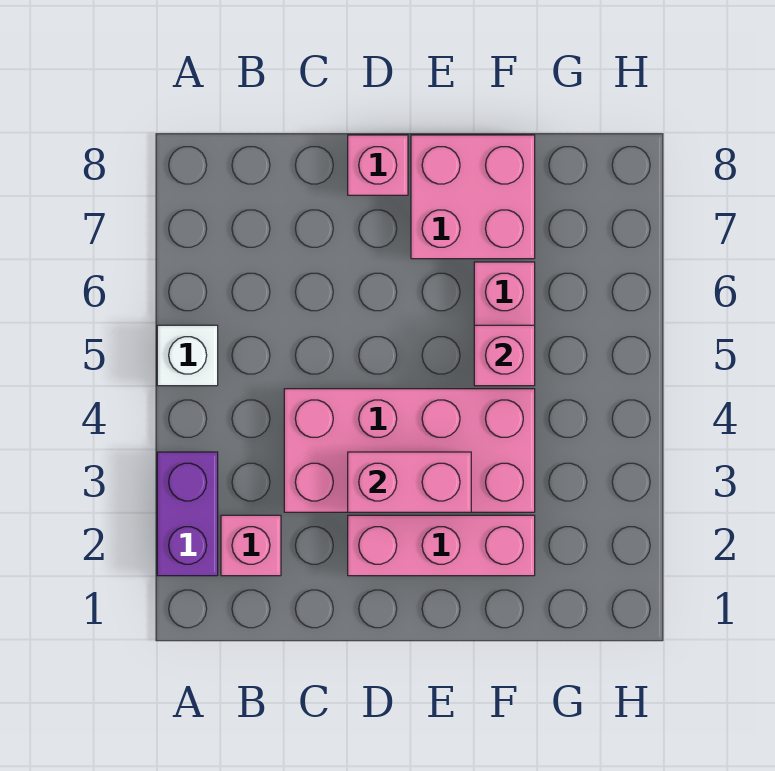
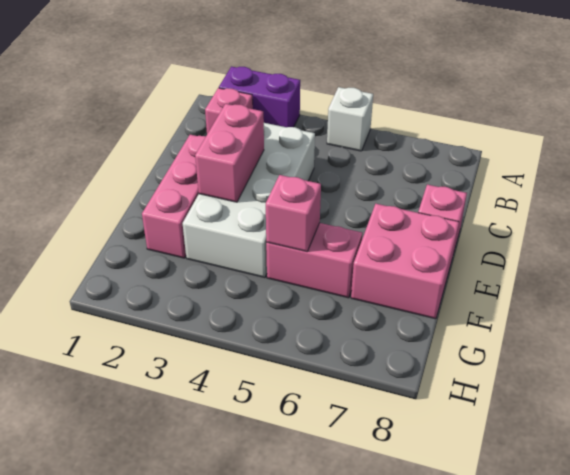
pink brick C3:F4 level 1 -> white brick C3:F4 level 1

